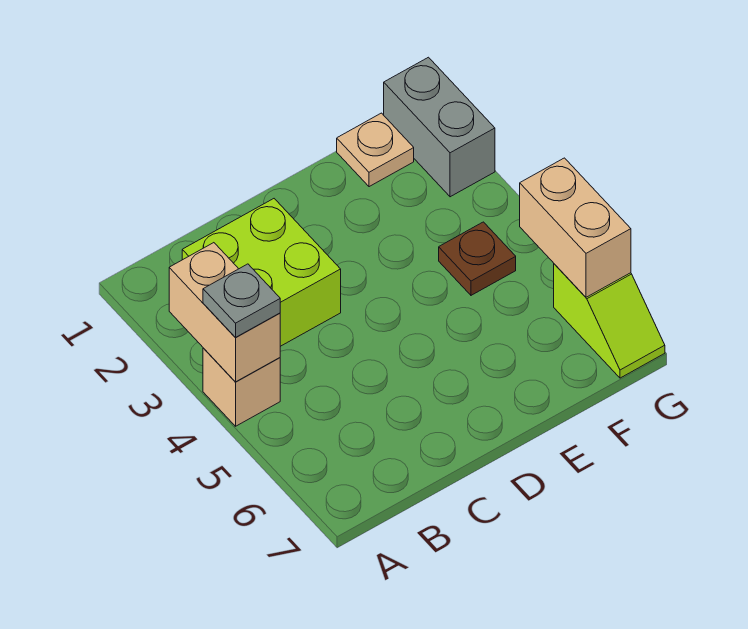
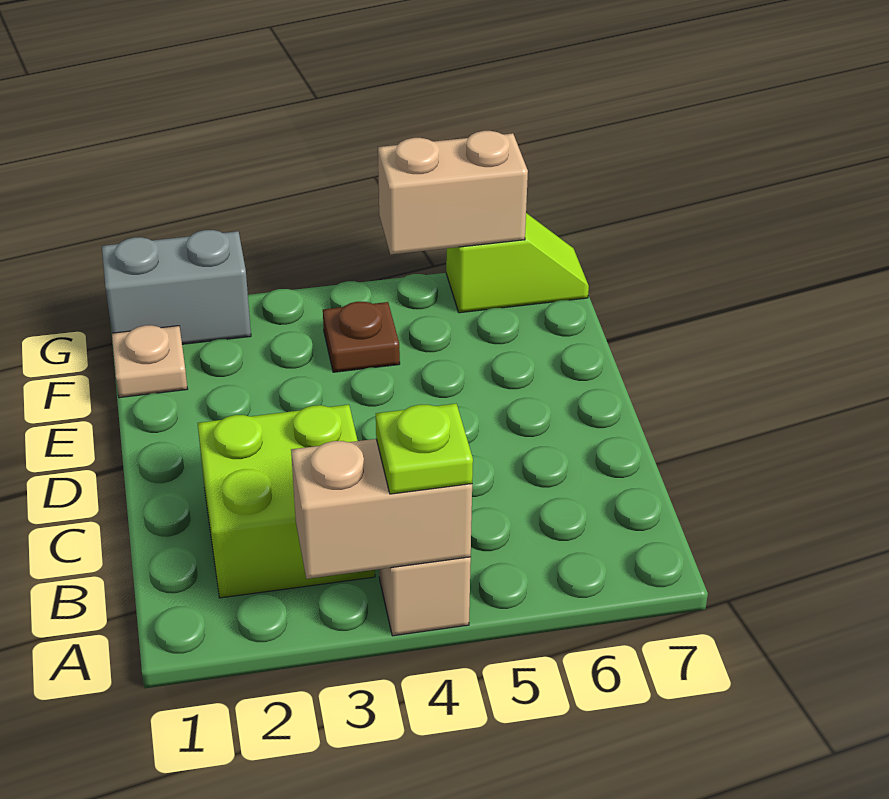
grey plate A4 level 3 -> lime plate A4 level 3

